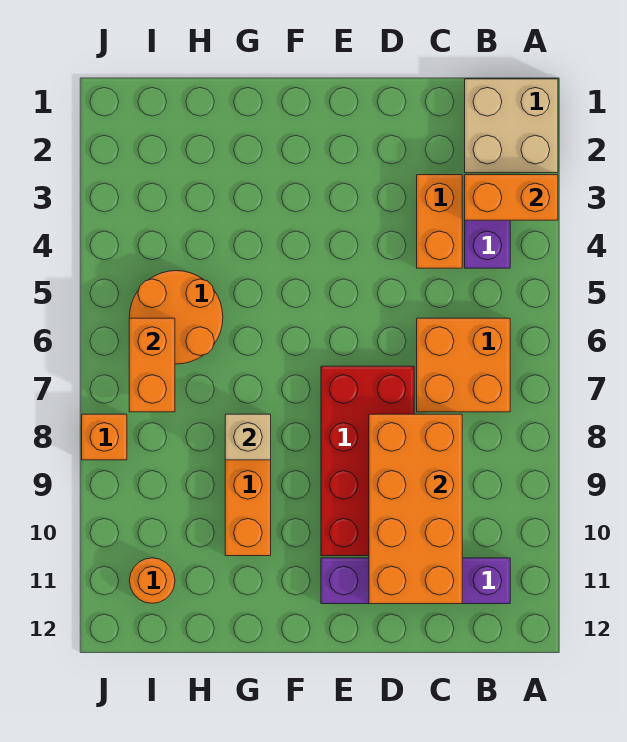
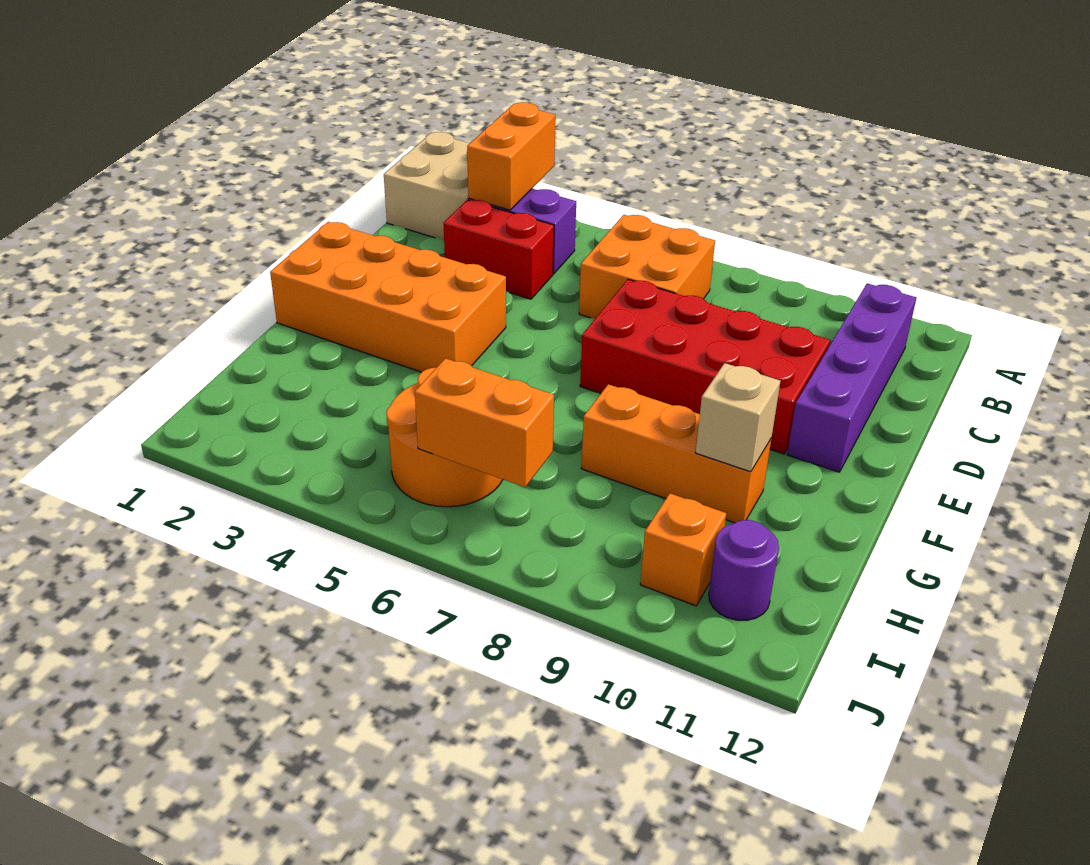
orange brick C3:C4 level 1 -> red brick C3:C4 level 1
orange brick C8:D11 level 2 -> orange brick E1:F4 level 1
tan brick G8 level 2 -> tan brick G10 level 2
orange round brick I11 level 1 -> purple round brick I11 level 1
orange brick J8 level 1 -> orange brick I10 level 1

